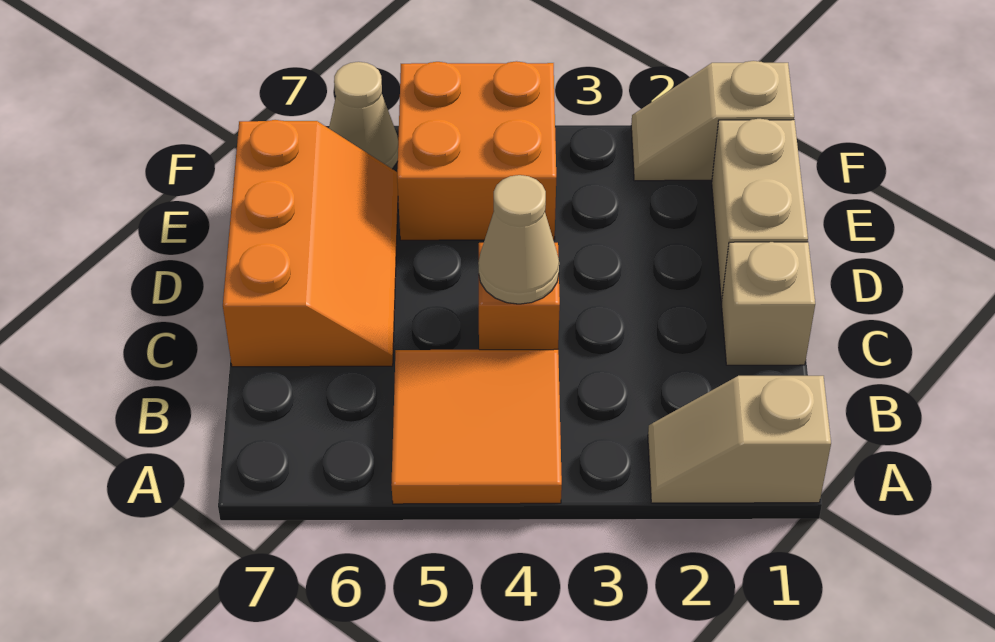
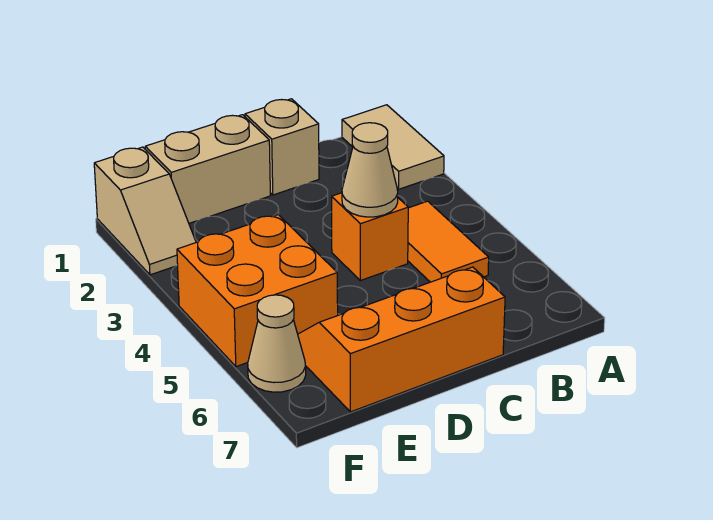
tan slope A1:A2 level 1 top 1 -> tan tile A1:A2 level 1
orange tile A4:B5 level 1 -> orange tile B4:B5 level 1

